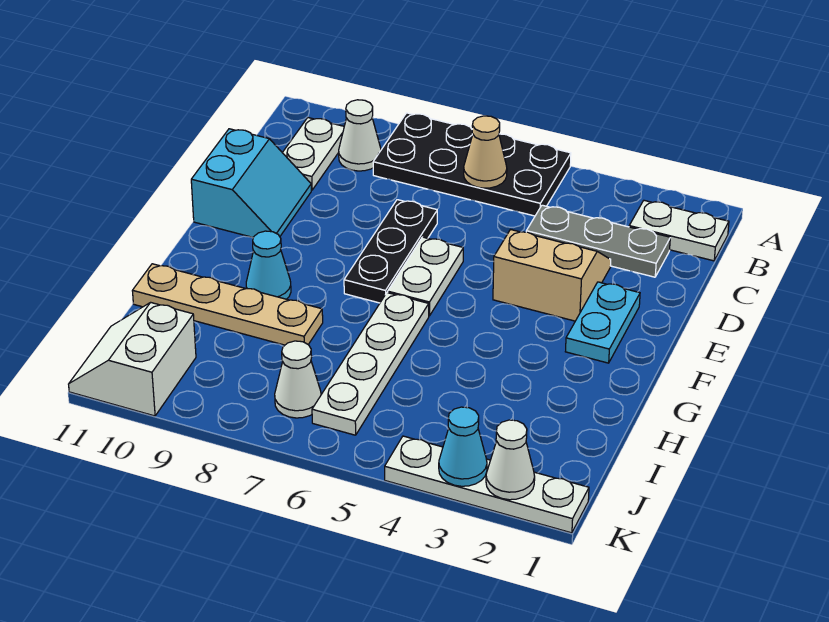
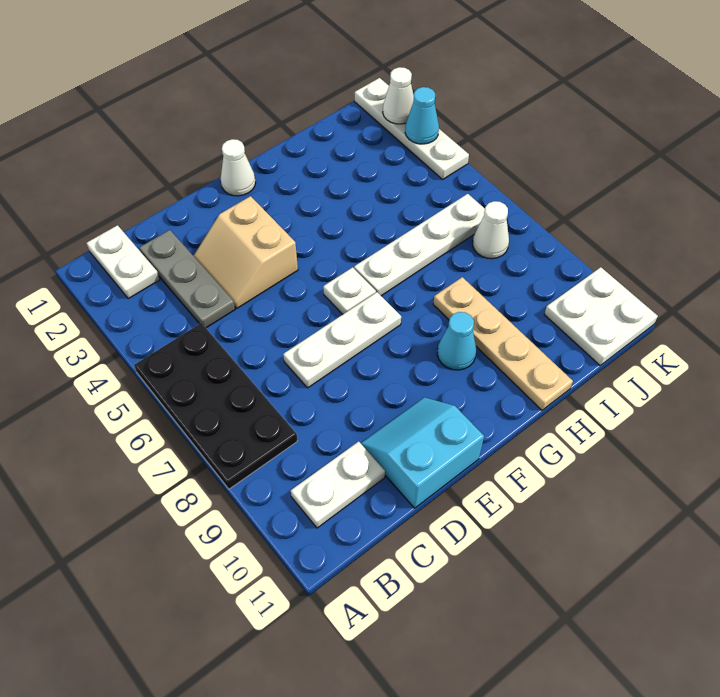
tan cone B6 level 2 -> none
white cone B9 level 1 -> white cone F1 level 1
black plate D7:F7 level 1 -> white plate D7:F7 level 1
cyan plate E2:F2 level 1 -> none
white plate E6:F6 level 1 -> white plate F6 level 1
white slope J10:K11 level 1 top 10 -> white plate J10:K11 level 1

